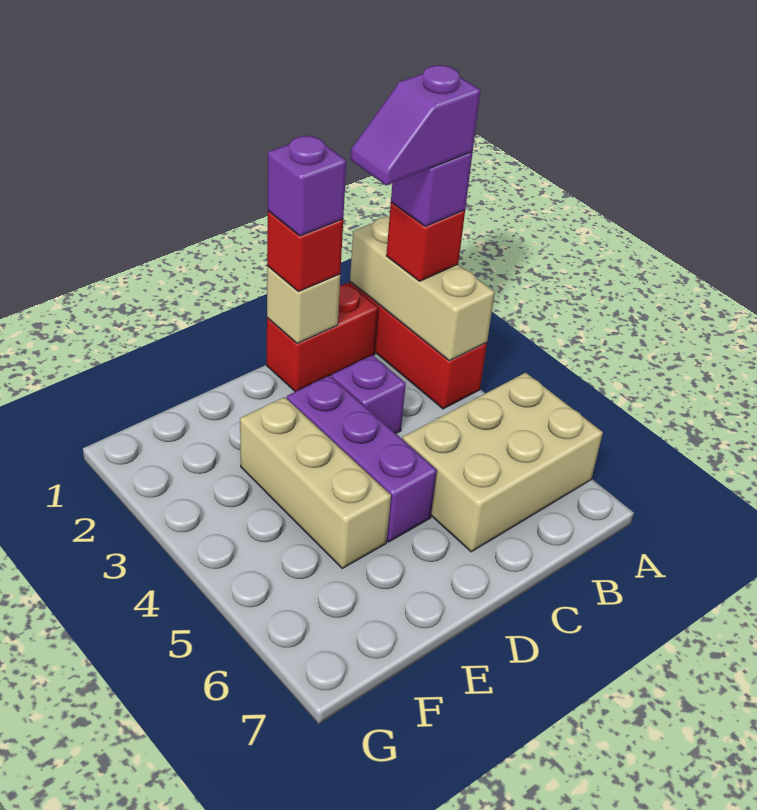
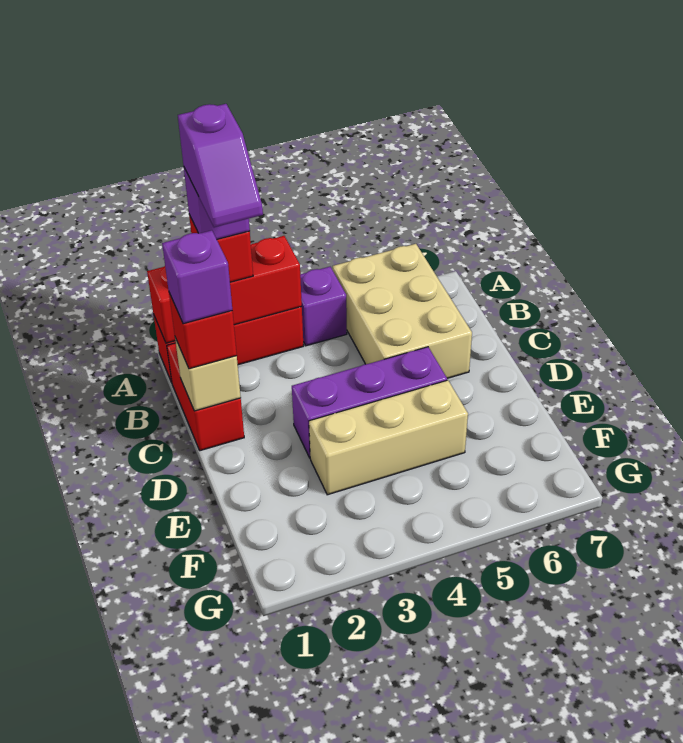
tan brick A1:A3 level 2 -> red brick A1:A3 level 2
purple brick C3 level 1 -> purple brick A4 level 1

